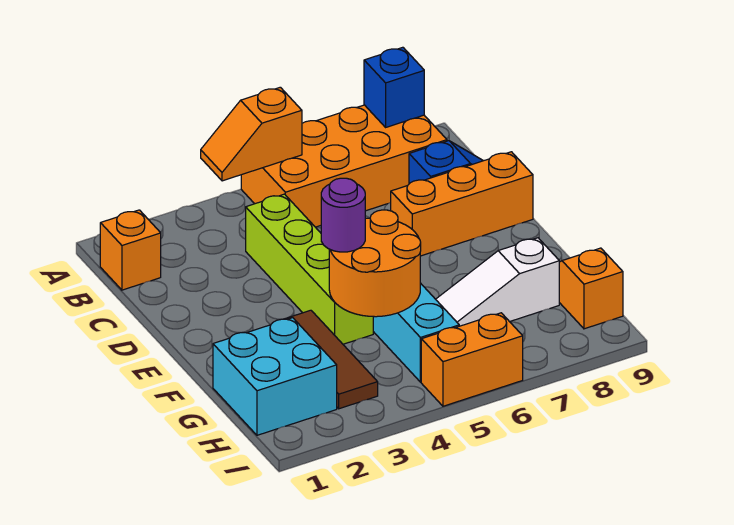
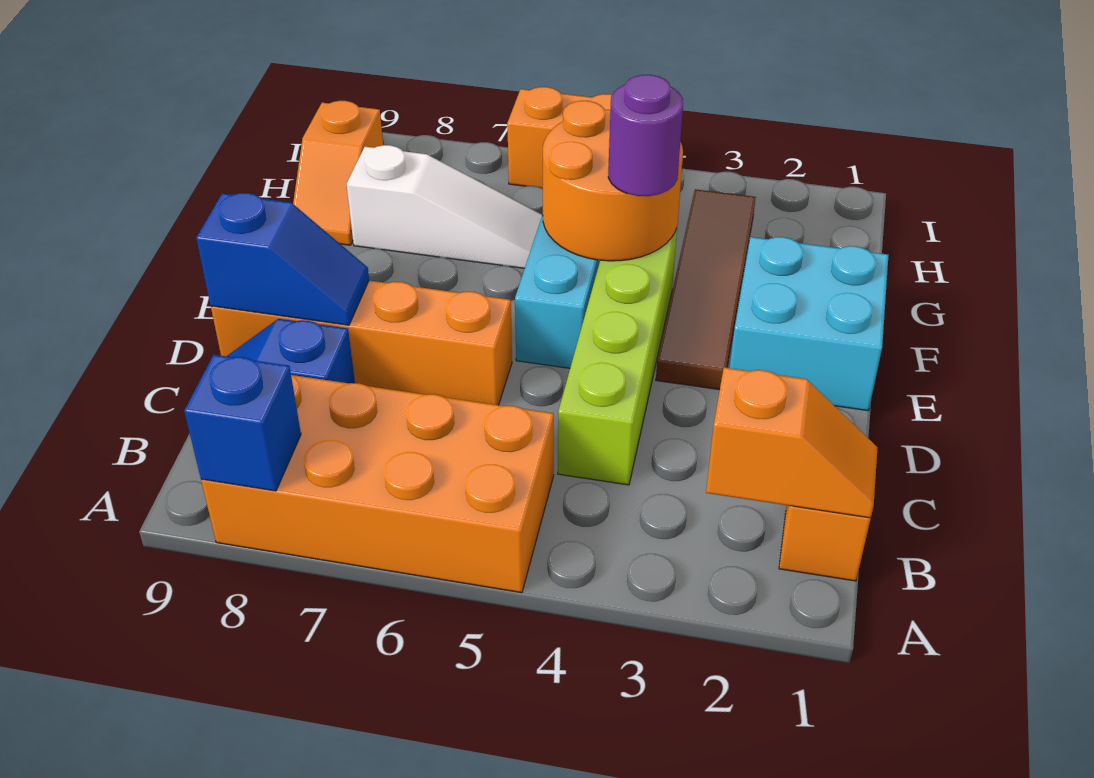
orange slope A4:A5 level 2 top 5 -> orange slope B1:B2 level 2 top 2
orange brick D7:D9 level 1 -> orange brick D6:D9 level 1
none -> blue slope D8:D9 level 2 top 9
brown tile F3:H3 level 1 -> brown tile E3:H3 level 1
cyan brick G1:H2 level 1 -> cyan brick E1:F2 level 1

